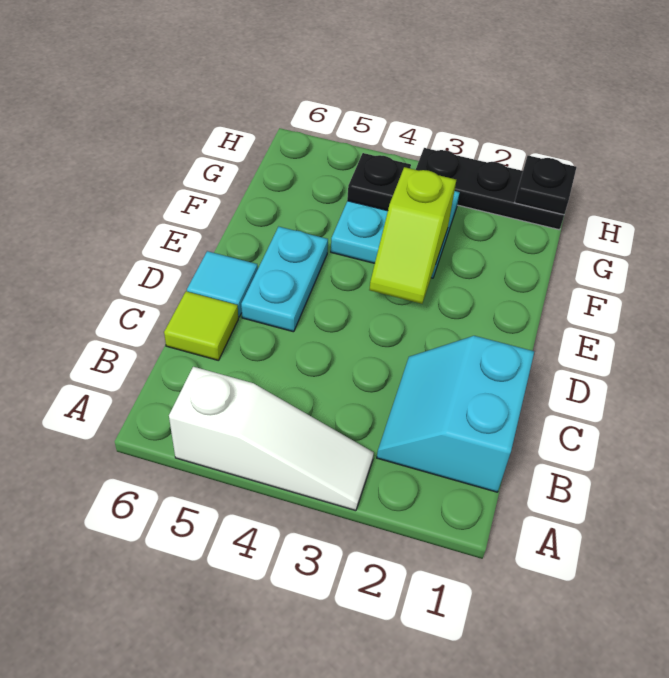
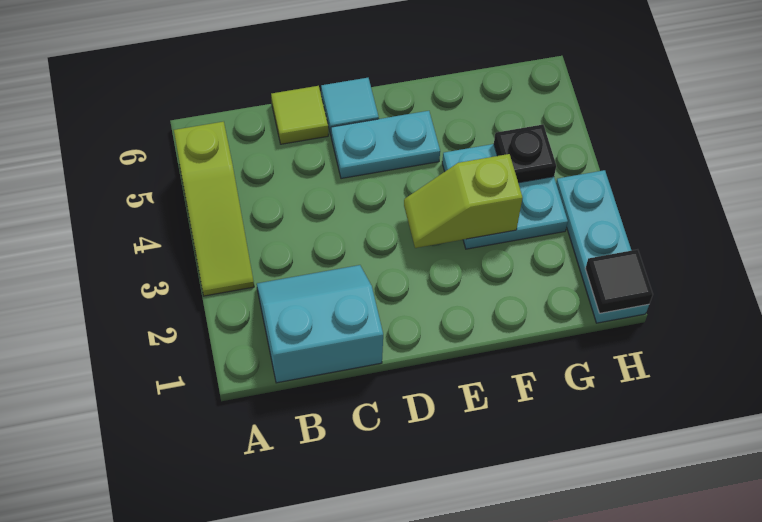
white slope A3:A5 level 1 top 5 -> lime slope A3:A5 level 1 top 5
black plate H1:H3 level 1 -> cyan plate H1:H3 level 1
black plate H1 level 2 -> black tile H1 level 2

